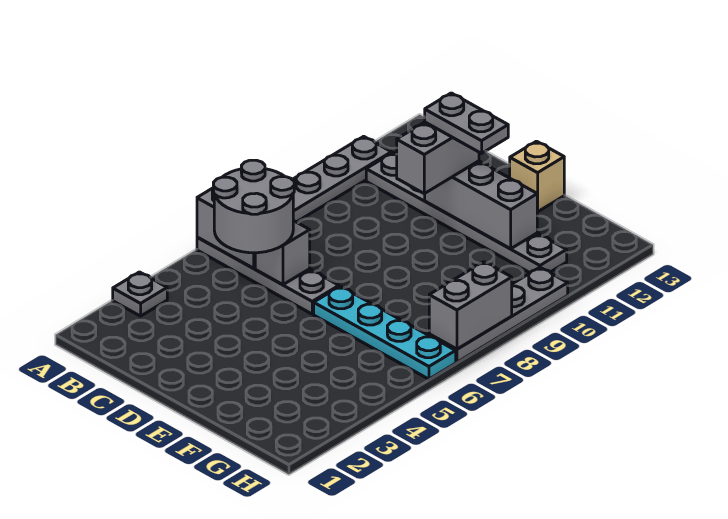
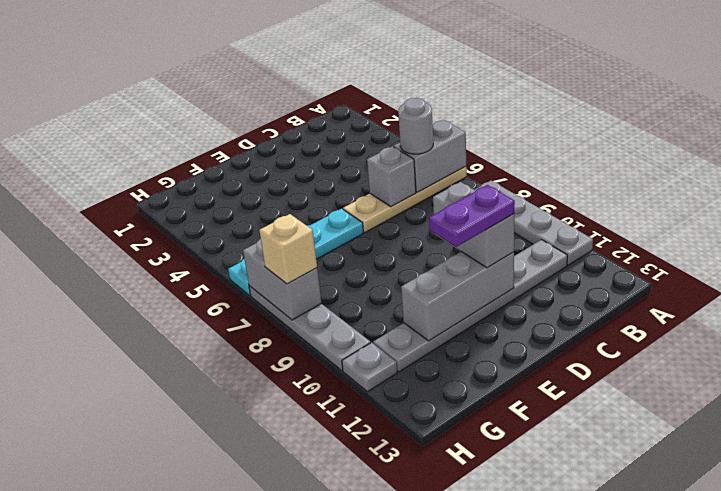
grey plate A3 level 1 -> grey plate H11 level 1
grey plate A6:D6 level 1 -> tan plate A6:D6 level 1
grey round brick B5:C6 level 3 -> grey round brick B6 level 3
grey plate D11:E11 level 4 -> purple plate D11:E11 level 4
tan brick E13 level 1 -> tan brick H8 level 3

